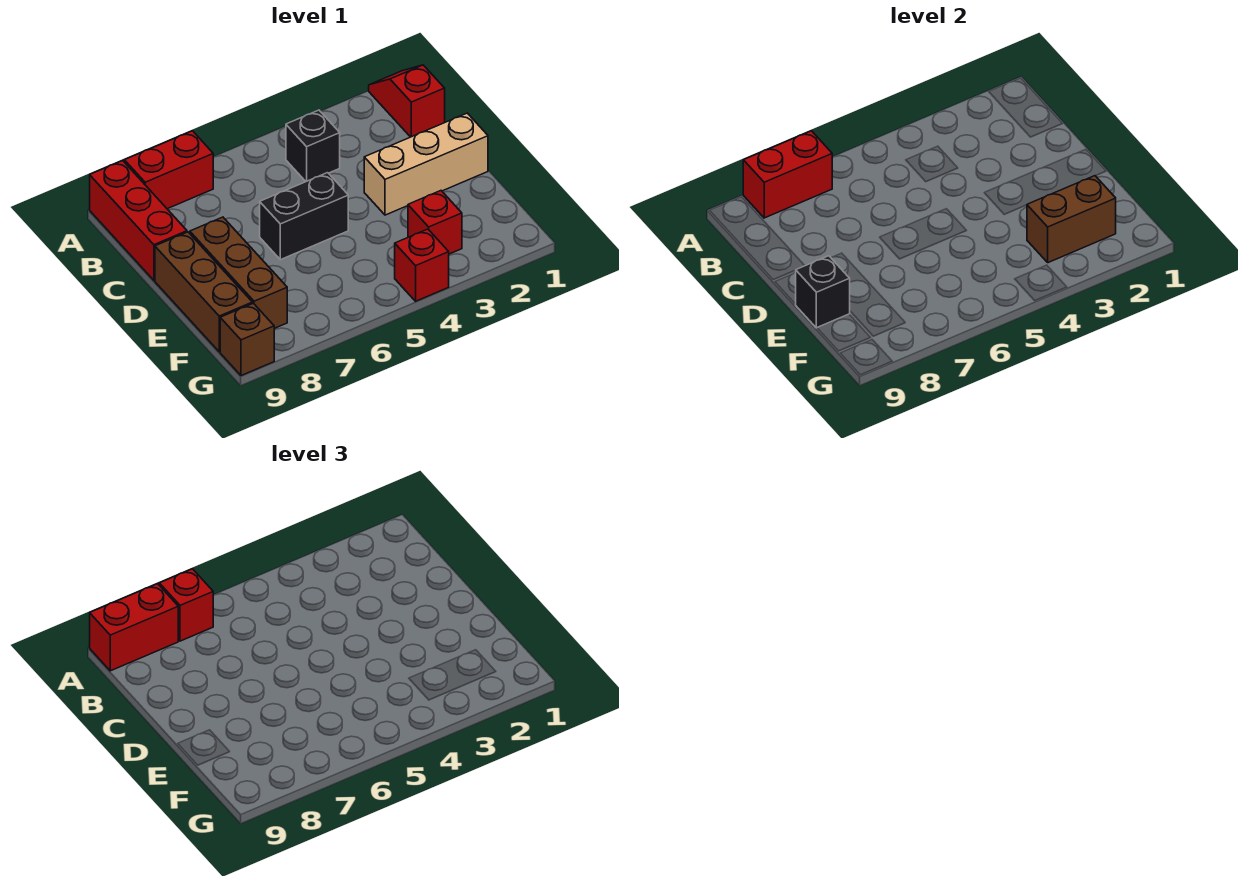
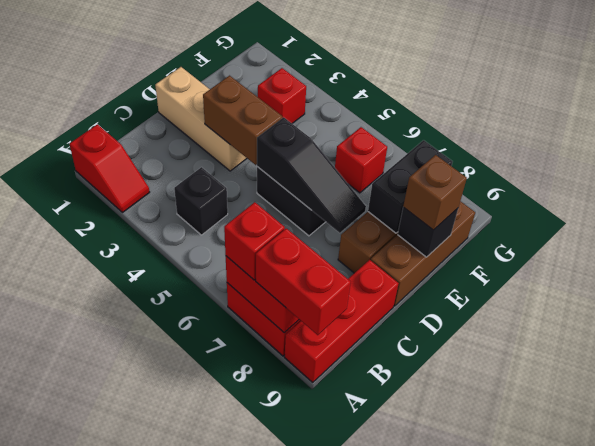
red slope A1:B1 level 1 top B -> red slope A1:A2 level 1 top 1
none -> black slope D5:D7 level 2 top 5
none -> black brick E8:F8 level 2
brown brick F2:F3 level 2 -> brown brick D3:D4 level 2
red brick G4 level 1 -> red brick F6 level 1
brown brick G9 level 1 -> brown brick E9 level 3

